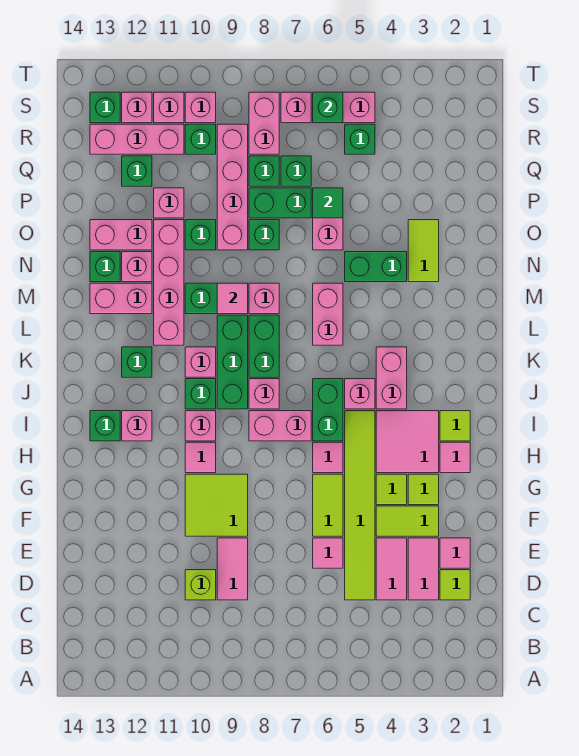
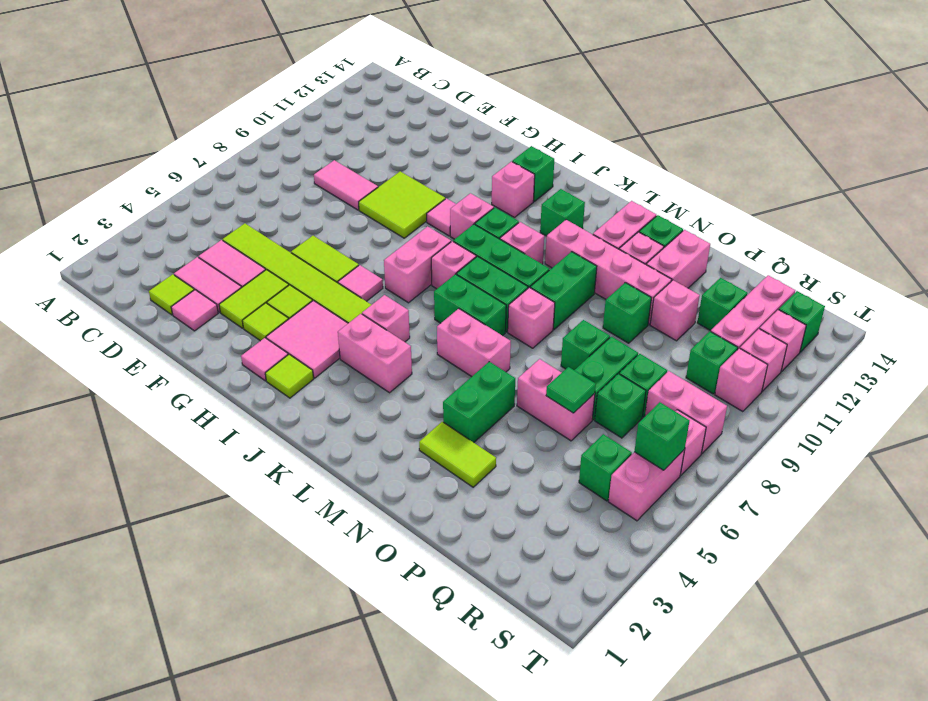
lime brick D10 level 1 -> none
pink tile E6 level 1 -> none
green brick I6:J6 level 1 -> green brick K7:L7 level 1
pink tile M9 level 2 -> none
pink brick O9:R9 level 1 -> none

